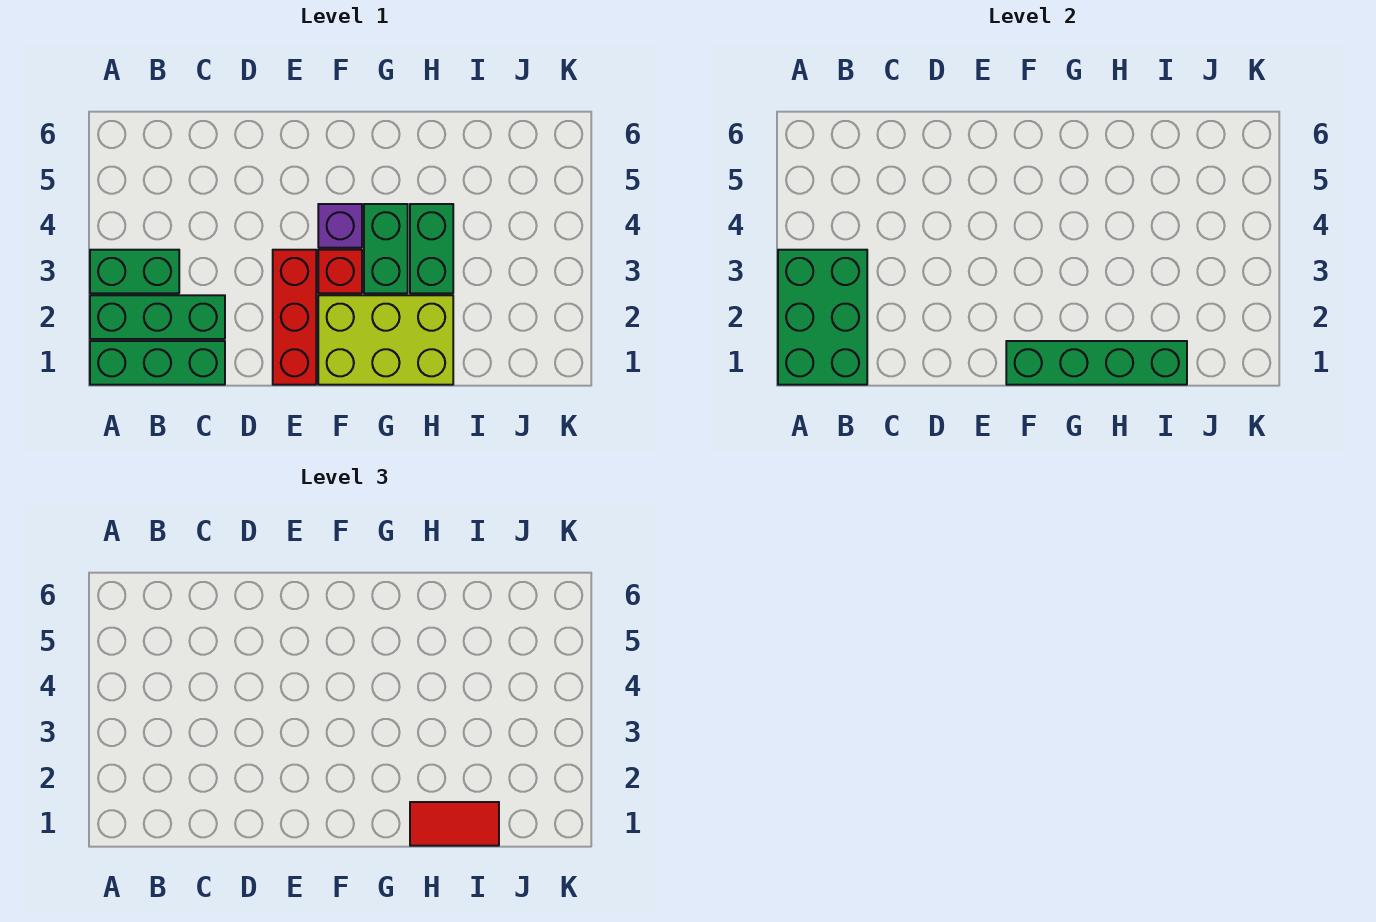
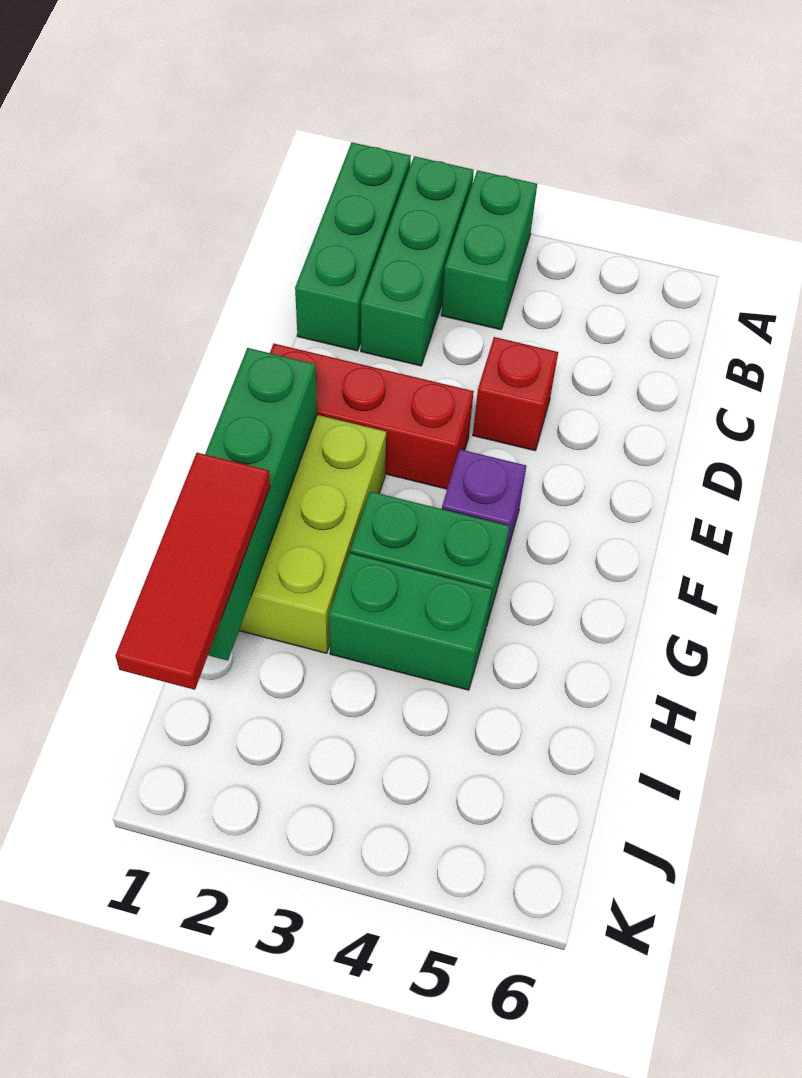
green brick A1:B3 level 2 -> none
red brick F3 level 1 -> red brick D4 level 1
red tile H1:I1 level 3 -> red tile H1:J1 level 3

